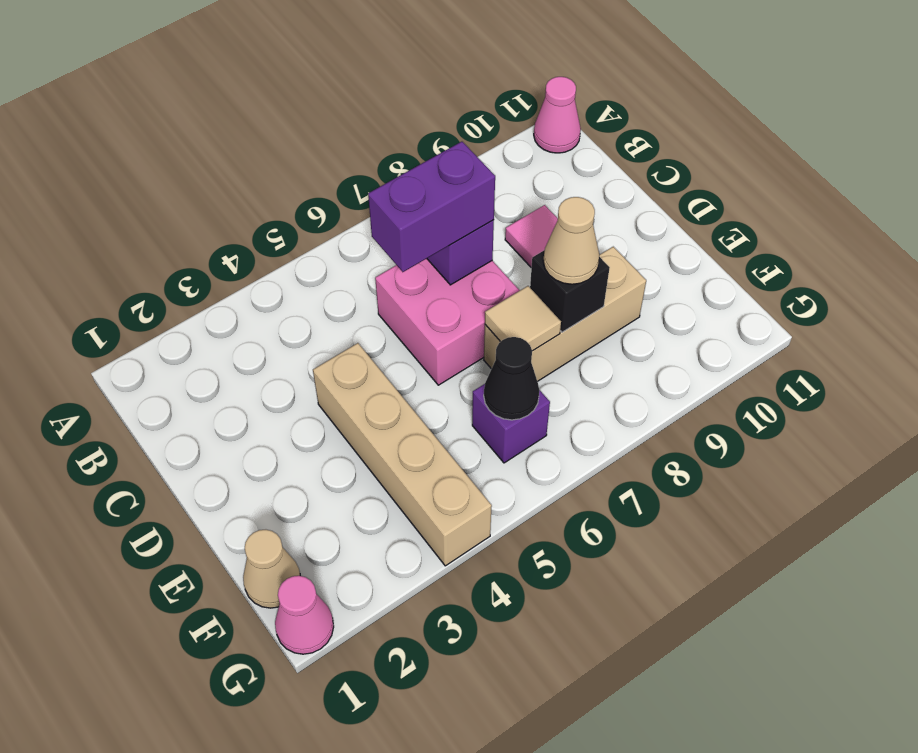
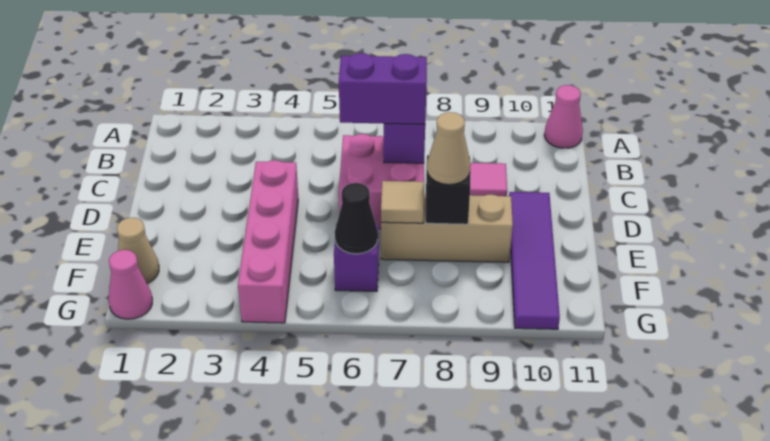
tan brick D4:G4 level 1 -> pink brick D4:G4 level 1
none -> purple tile D10:G10 level 1

